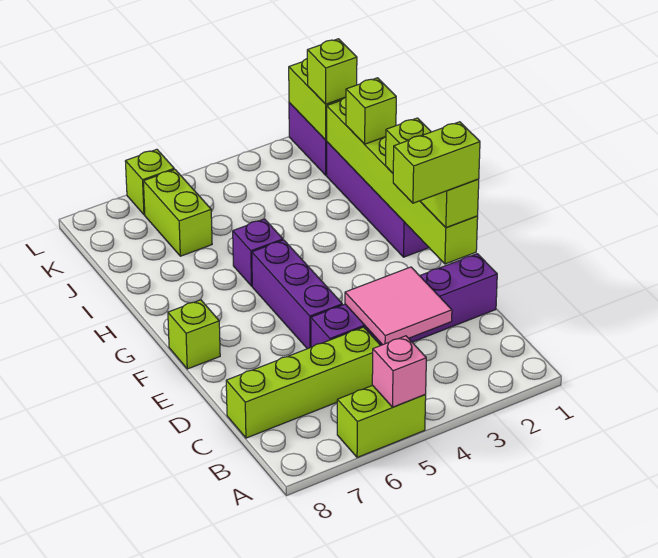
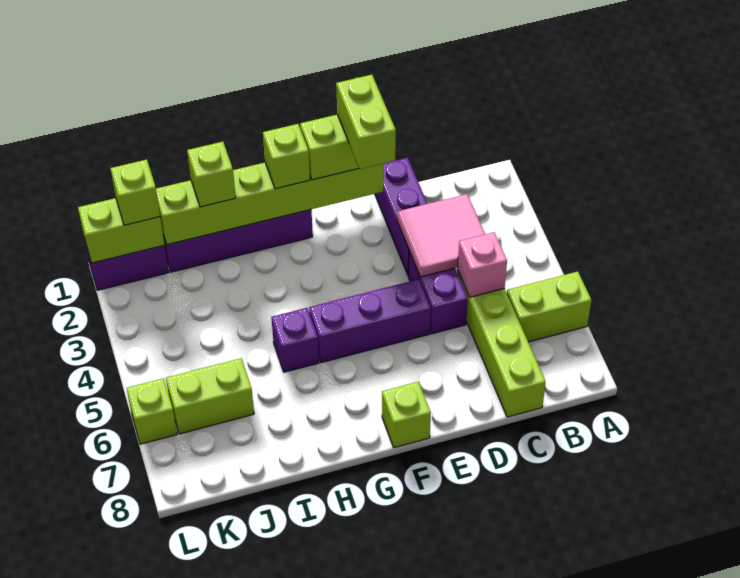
lime brick A5:A6 level 1 -> lime brick A6:B6 level 1
pink brick A5 level 2 -> pink brick C5 level 2

